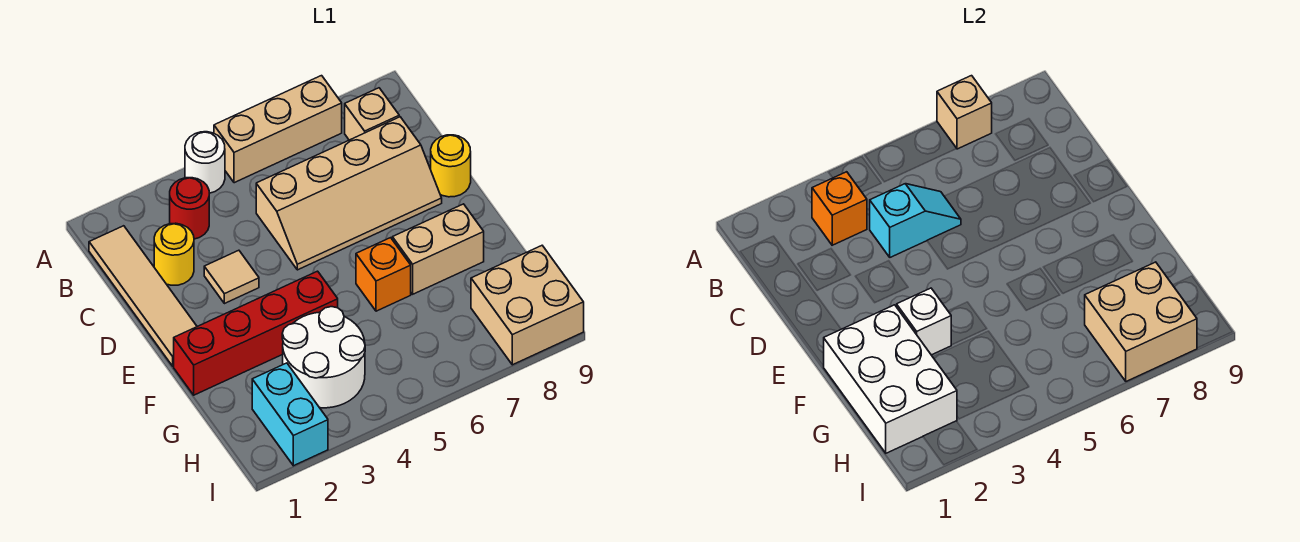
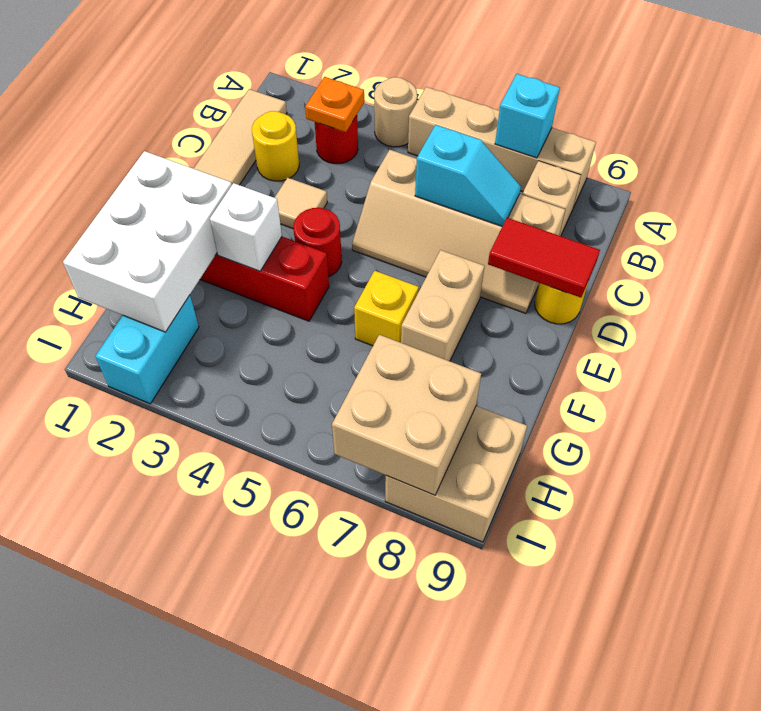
white round brick A4 level 1 -> tan round brick A4 level 1
tan brick A5:A7 level 1 -> tan brick A5:A8 level 1
tan brick A7 level 2 -> cyan brick A7 level 2
orange brick B3 level 2 -> orange plate B3 level 2
cyan slope C4:C5 level 2 top 4 -> cyan slope C6:C7 level 2 top 6
none -> red tile D8:D9 level 2
none -> red round brick E4 level 1
orange brick F6 level 1 -> yellow brick F6 level 1
tan brick F7:F8 level 1 -> tan brick E7:F7 level 1
white round brick G3:H4 level 1 -> none

